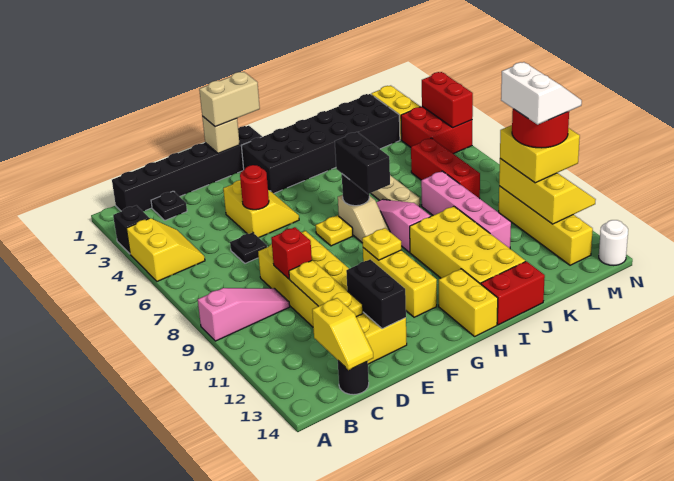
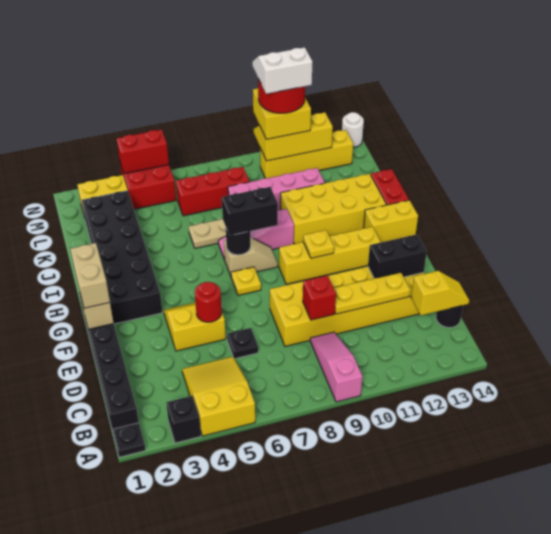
yellow slope A4:B5 level 1 top A -> yellow slope A4:C5 level 1 top A
black plate C2 level 1 -> black plate A1 level 1
yellow brick G10:G12 level 1 -> yellow brick G9:G12 level 1

